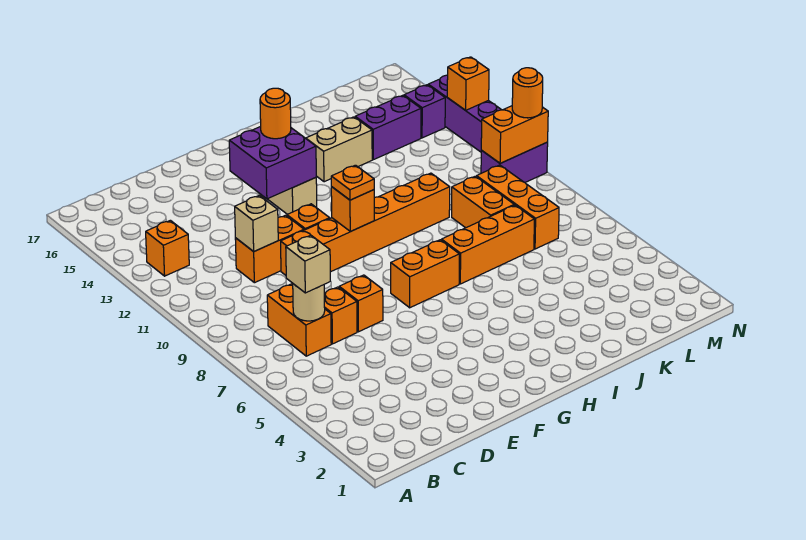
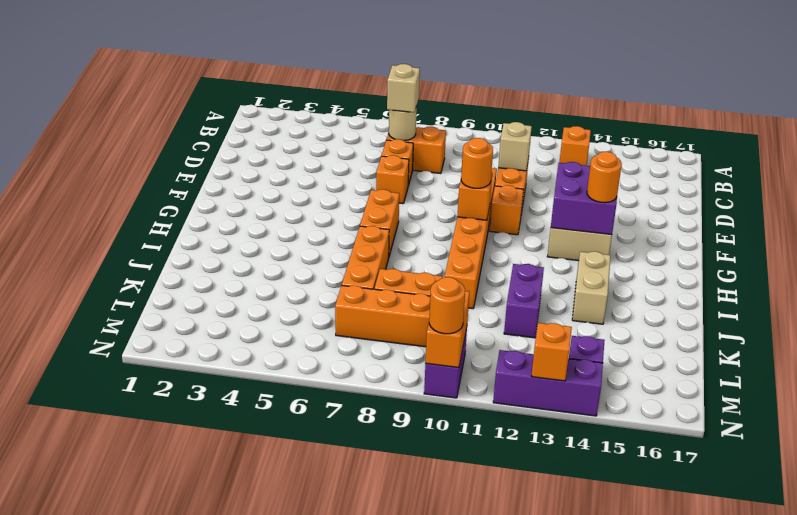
orange plate G10 level 3 -> orange round brick G10 level 3
purple brick K14:L14 level 1 -> purple brick J12:K12 level 1

